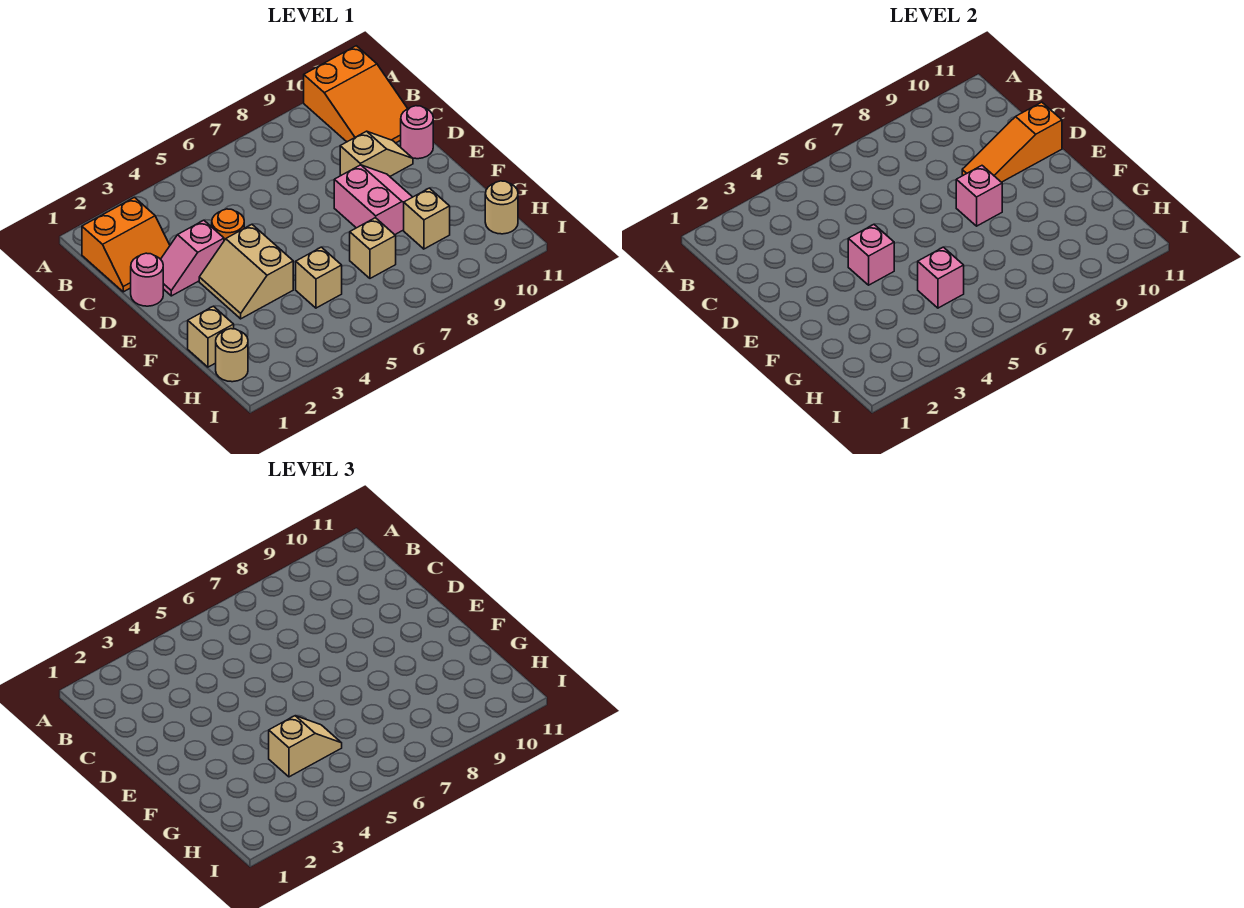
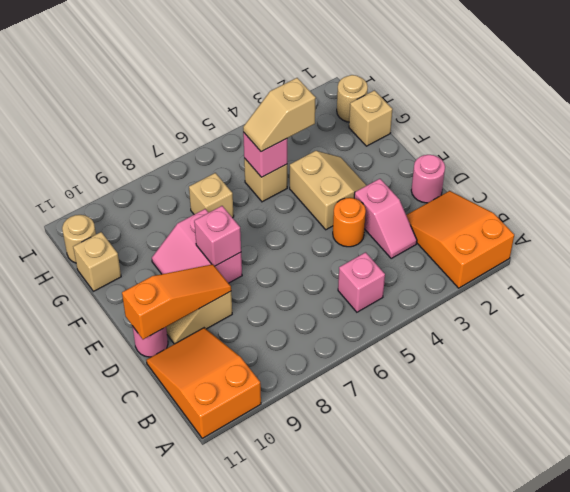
orange slope B1:C2 level 1 top B -> orange slope A1:C2 level 1 top A
pink slope D2:D3 level 1 top 3 -> pink slope C3:D3 level 1 top D
pink brick E4 level 2 -> pink brick B5 level 1
tan brick G9 level 1 -> tan brick G11 level 1

